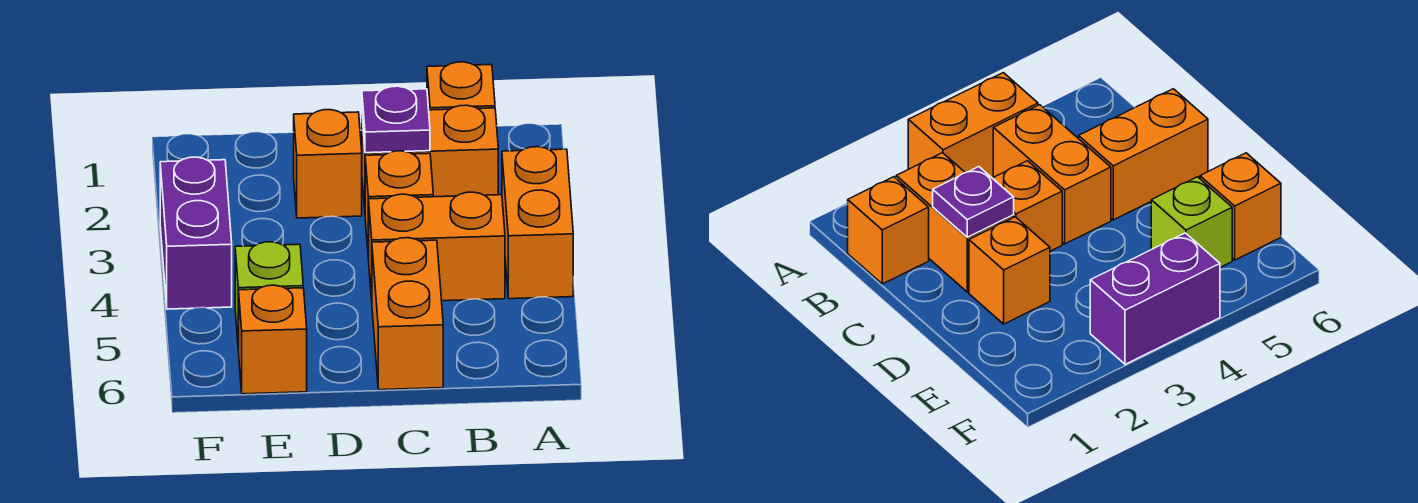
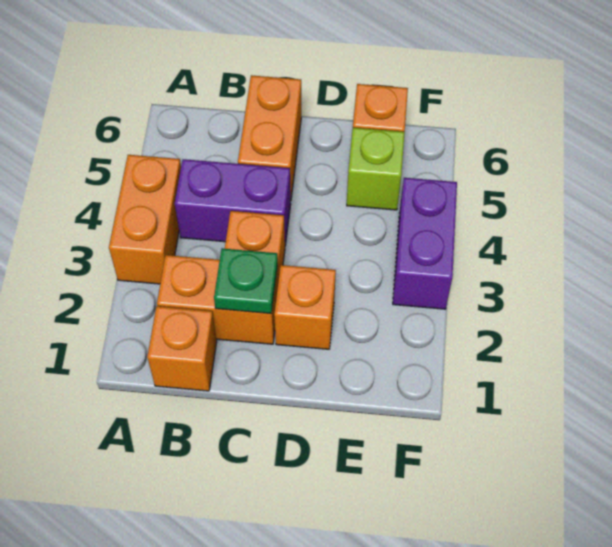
orange brick B4:C4 level 1 -> purple brick B4:C4 level 1
purple plate C2 level 2 -> green plate C2 level 2

